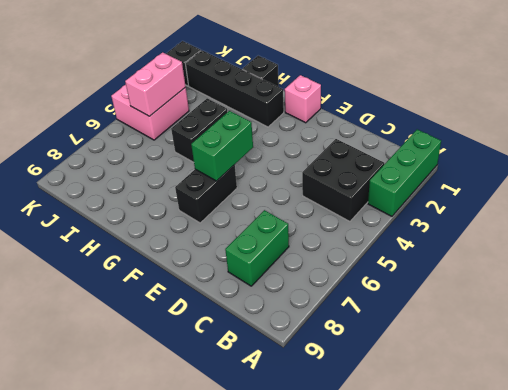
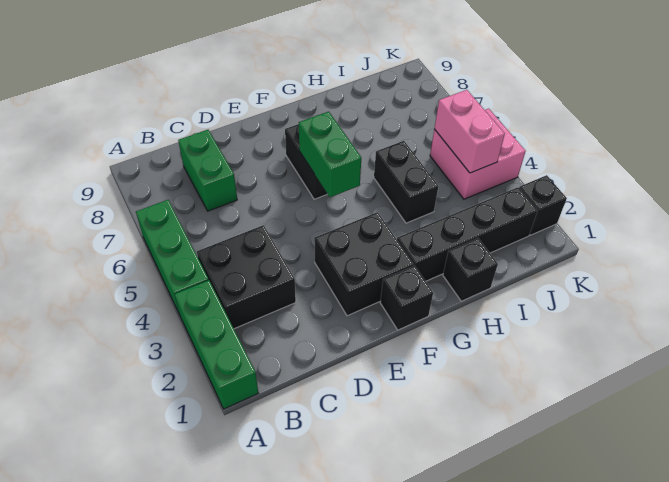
none -> green brick A4:A6 level 1
none -> black brick E2:F3 level 1
pink brick F1 level 1 -> black brick F1 level 1

